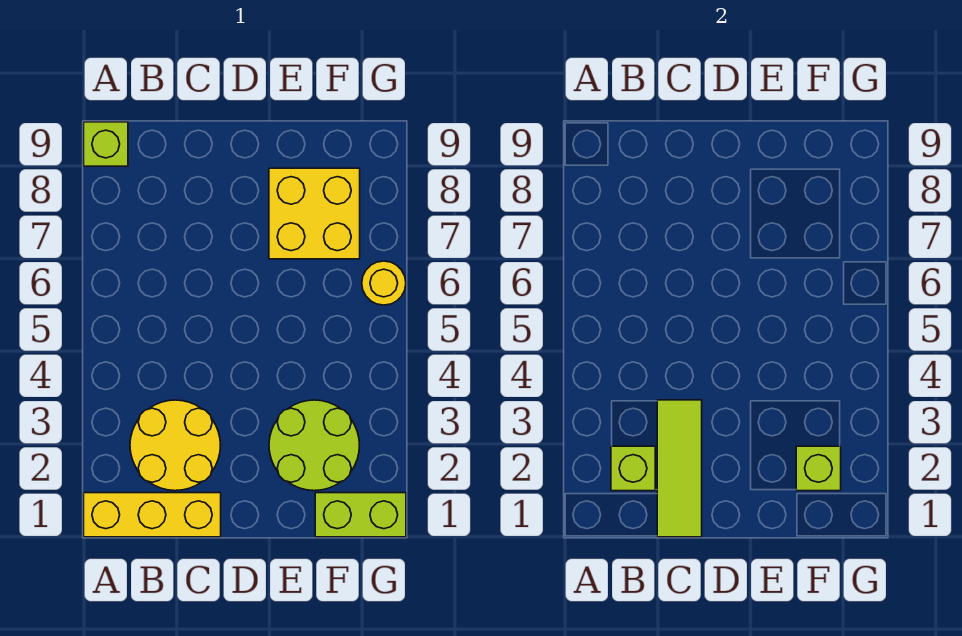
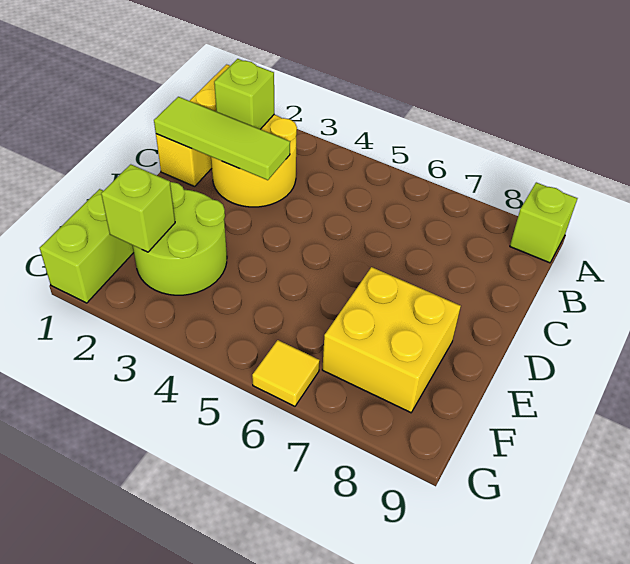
yellow round brick G6 level 1 -> yellow tile G6 level 1

